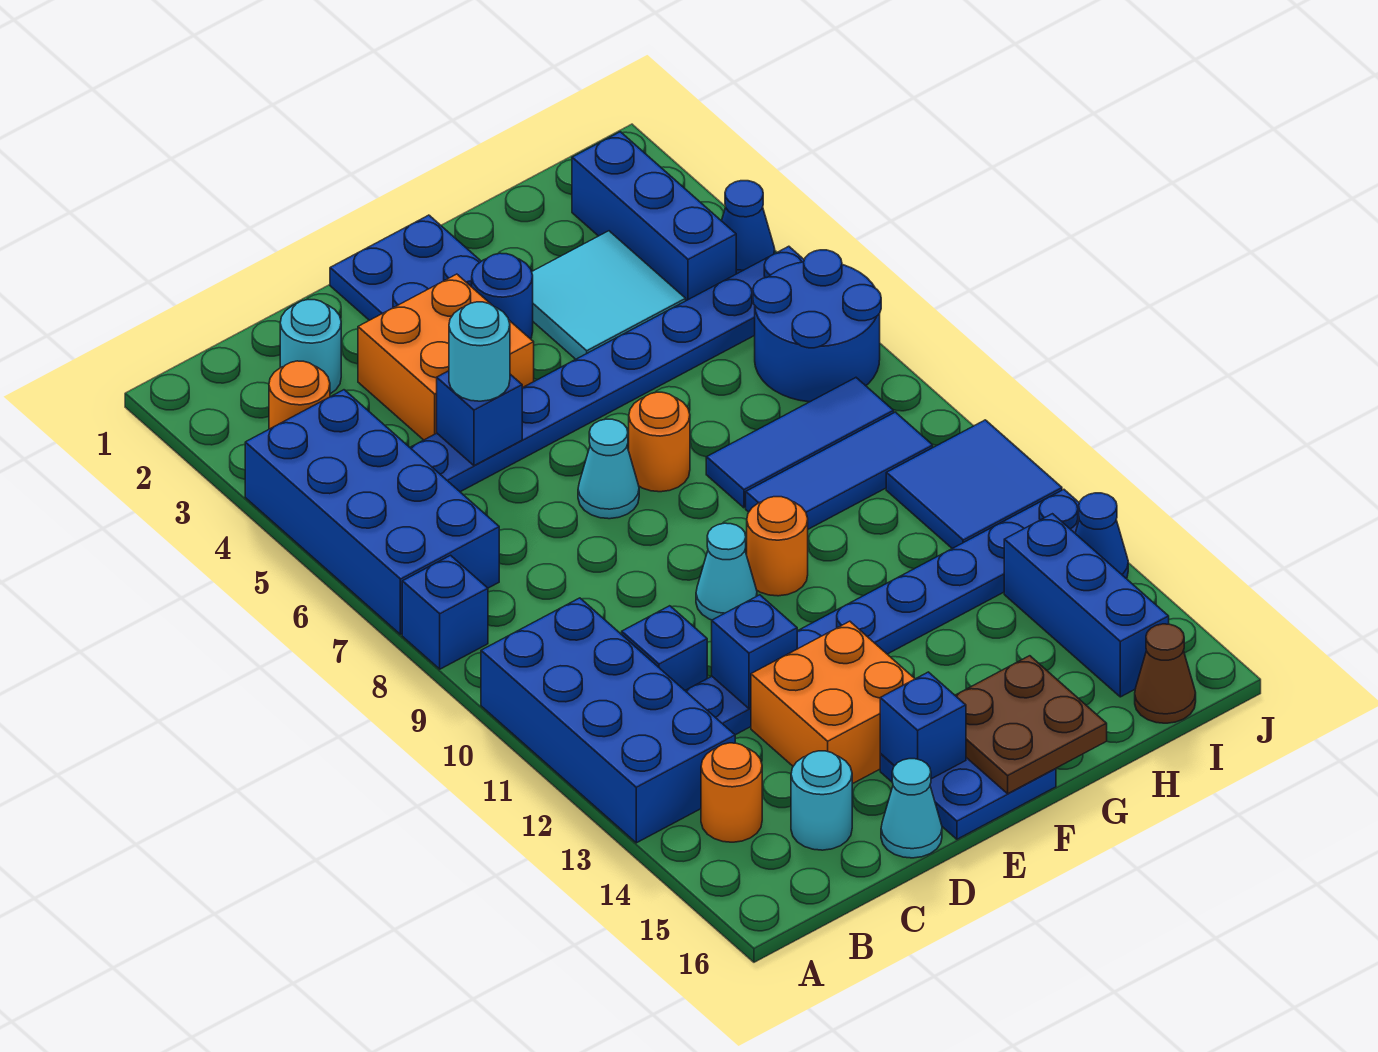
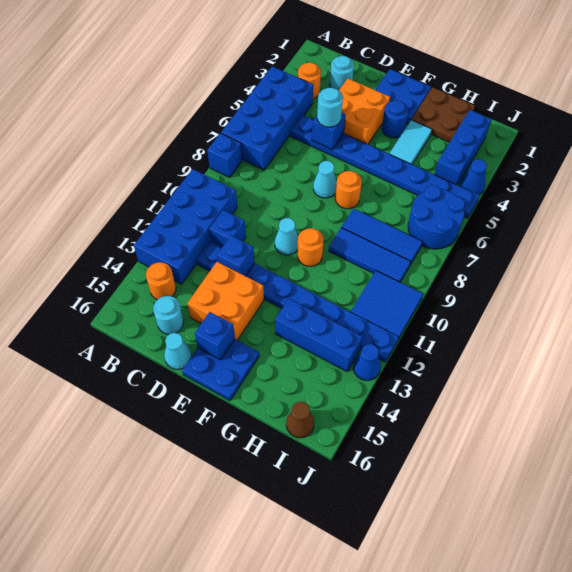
brown plate F15:G16 level 2 -> brown plate G1:H2 level 1
cyan tile G3:H4 level 1 -> cyan tile G3:G4 level 1
blue brick I13:I15 level 1 -> blue brick G13:I13 level 1

